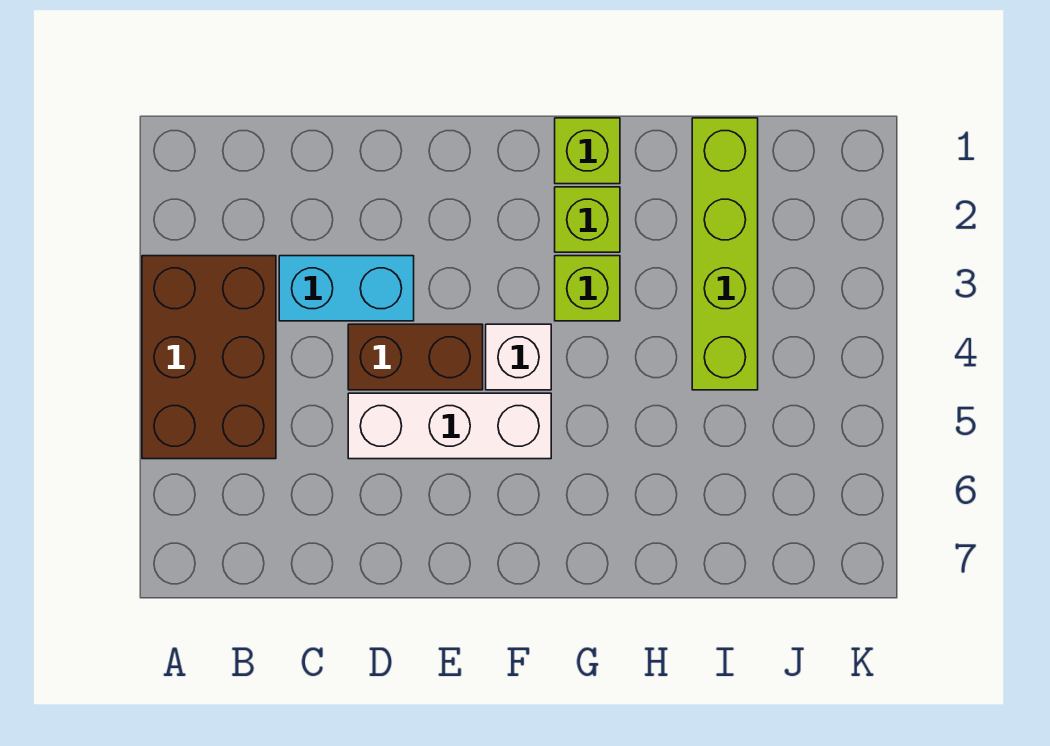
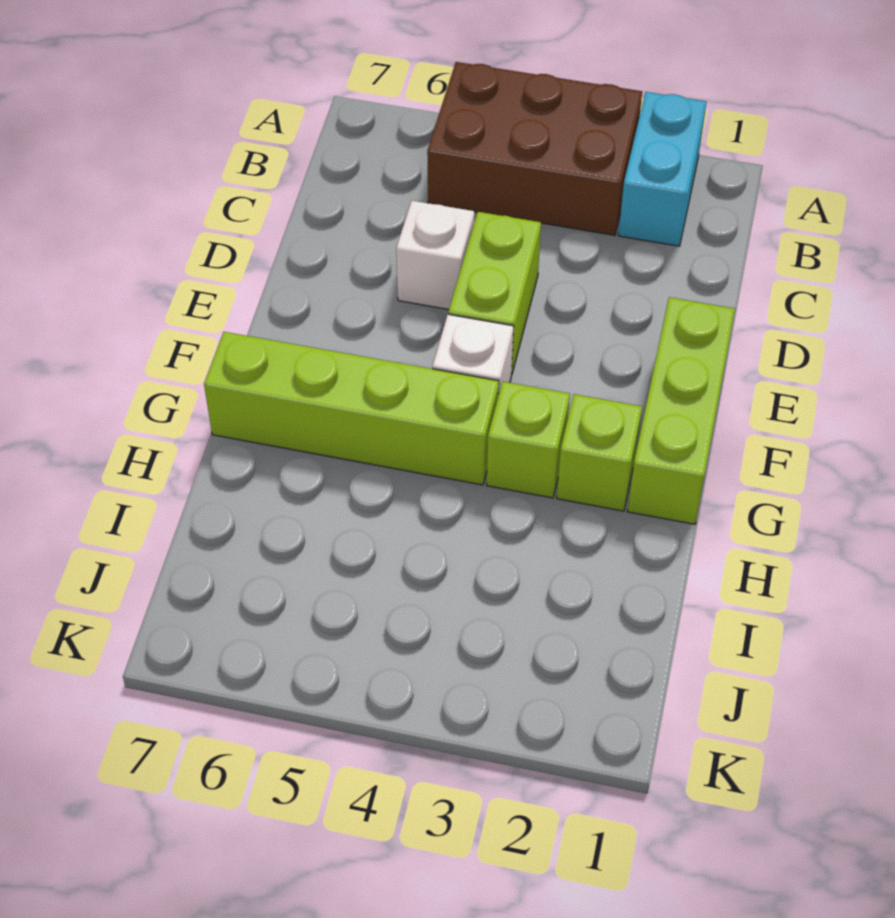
cyan brick C3:D3 level 1 -> cyan brick A2:B2 level 1
brown brick D4:E4 level 1 -> lime brick D4:E4 level 1
white brick D5:F5 level 1 -> white brick D5 level 1
lime brick G1 level 1 -> lime brick E1:G1 level 1
lime brick I1:I4 level 1 -> lime brick G4:G7 level 1

